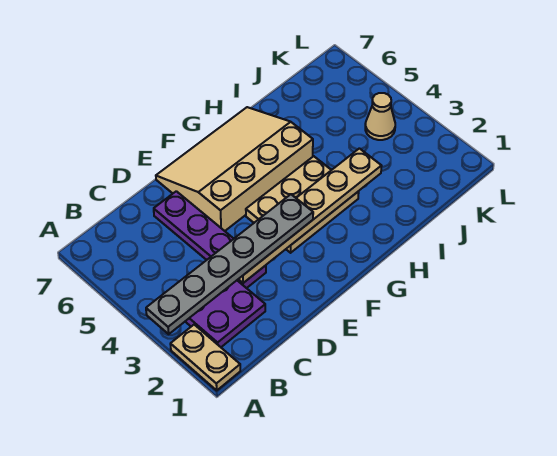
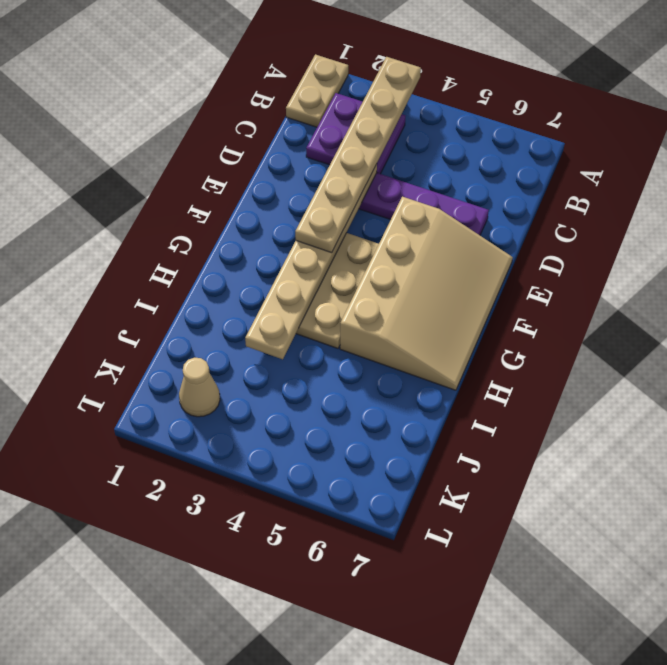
tan plate A1:A2 level 1 -> tan plate A1:B1 level 1
grey plate A3:F3 level 3 -> tan plate A3:F3 level 3
tan cone K4 level 1 -> tan cone K2 level 1

